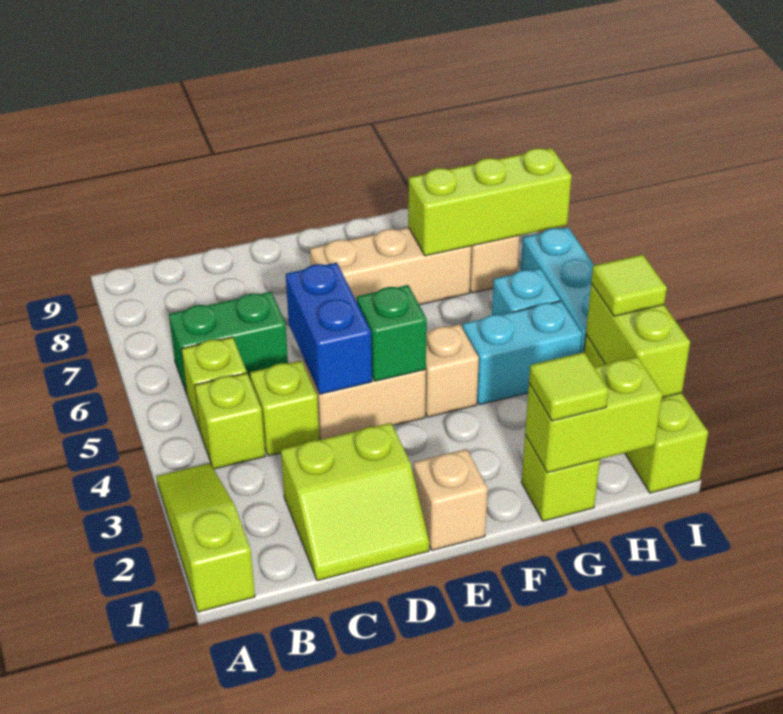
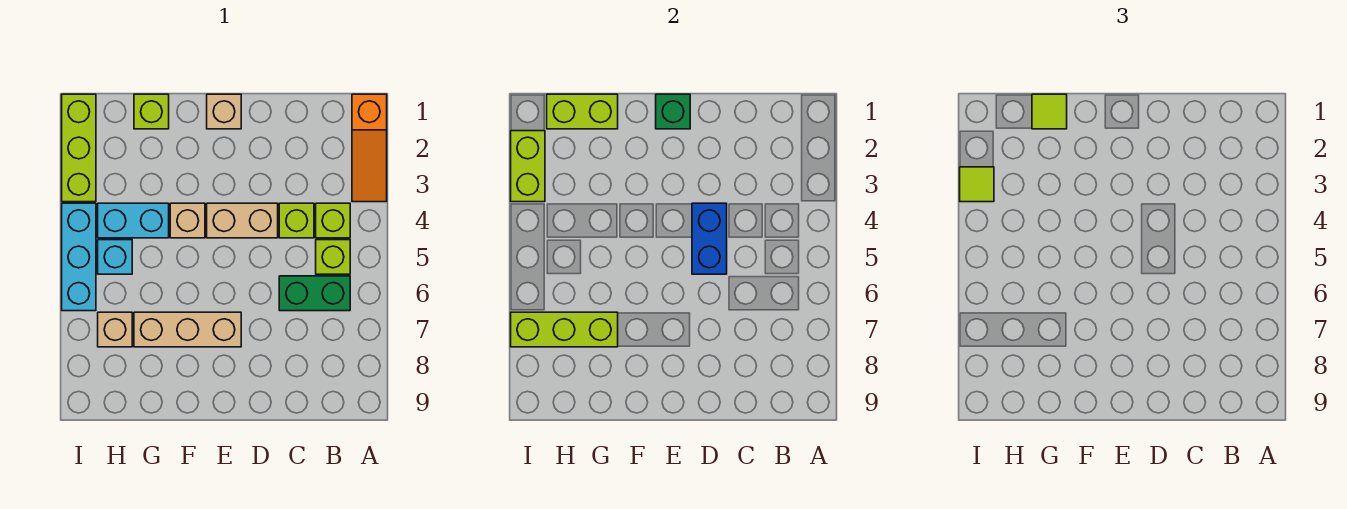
lime slope A1:A3 level 1 top 1 -> orange slope A1:A3 level 1 top 1
lime slope C1:D2 level 1 top 2 -> none
green brick E4 level 2 -> green brick E1 level 2

